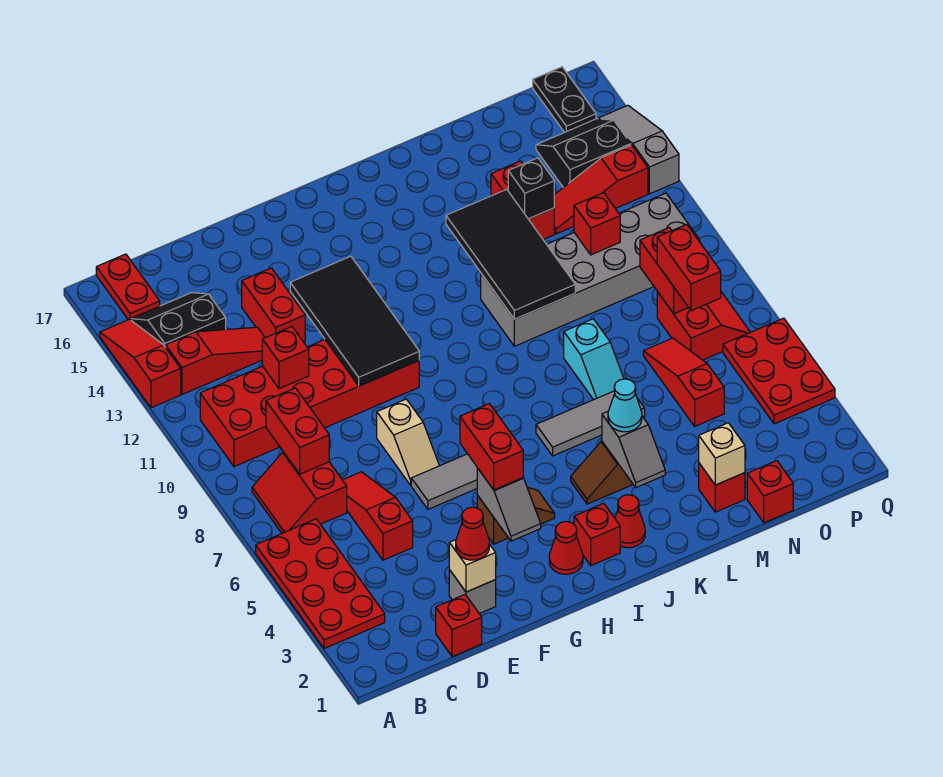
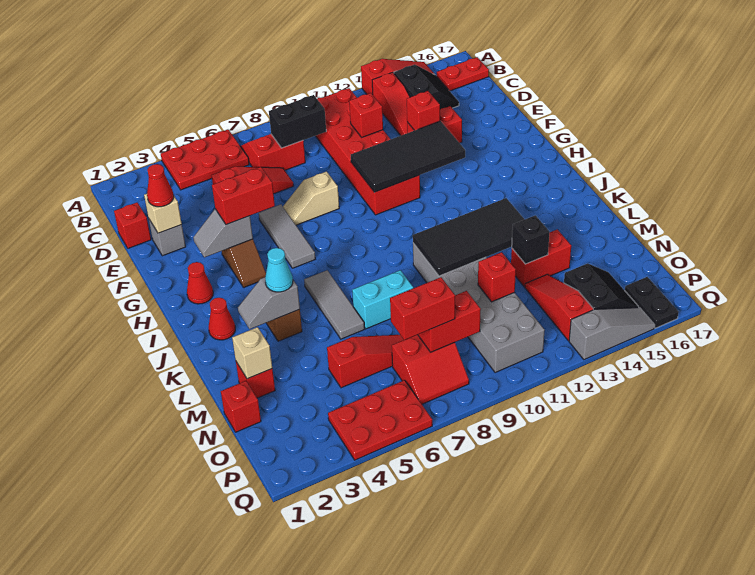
red plate A3:B6 level 1 -> red plate A4:B6 level 1
red brick C8:C9 level 2 -> black brick C8:C9 level 2
red brick I2 level 1 -> red brick E13 level 2
cyan slope L7:L8 level 1 top 8 -> cyan brick L7:L8 level 1
black plate P16:P17 level 1 -> black plate P16:Q16 level 1

